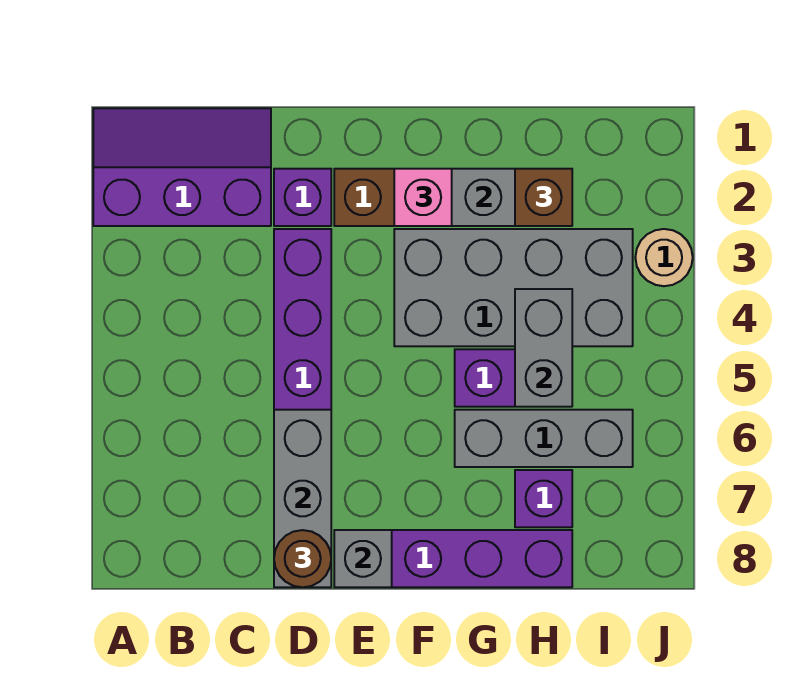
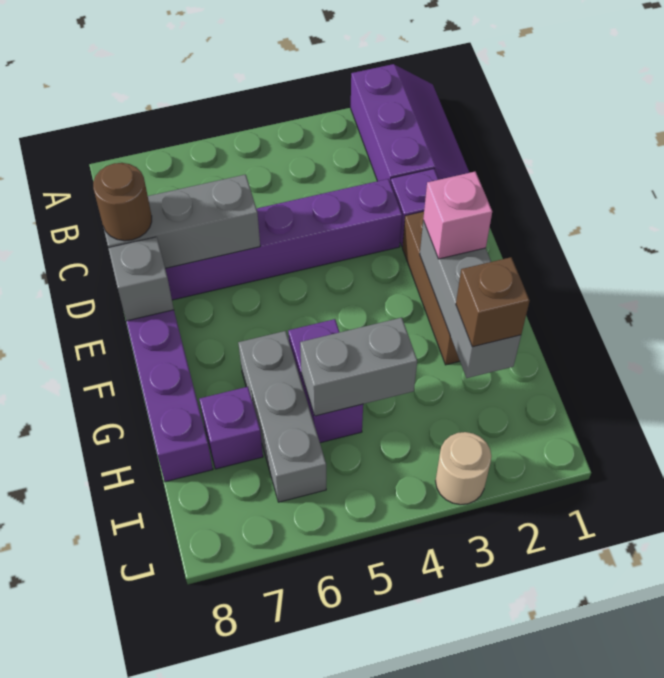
grey brick F3:I4 level 1 -> none

